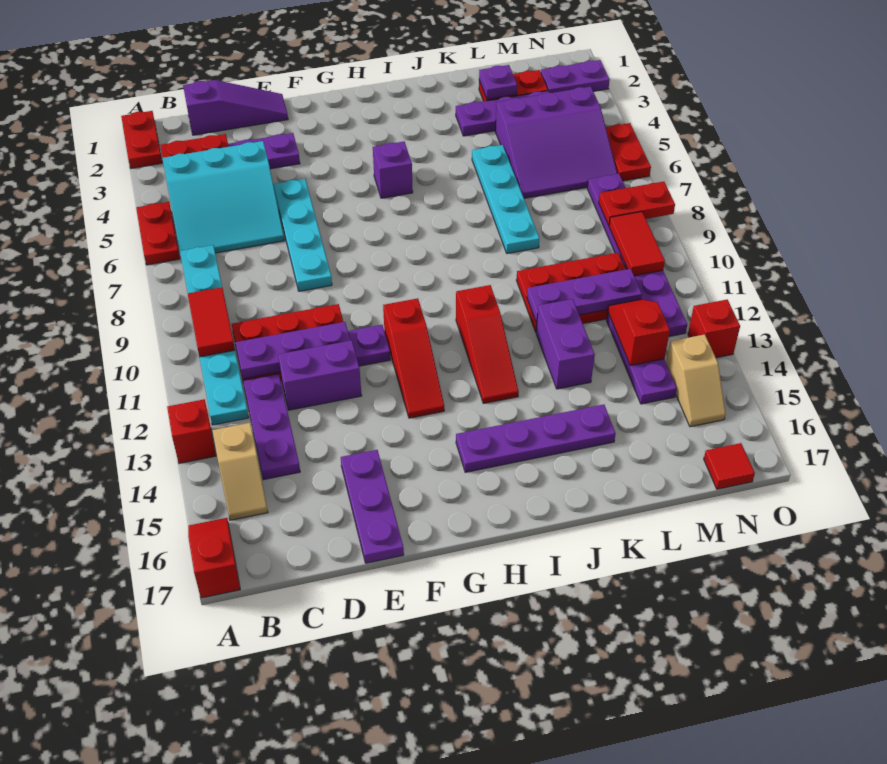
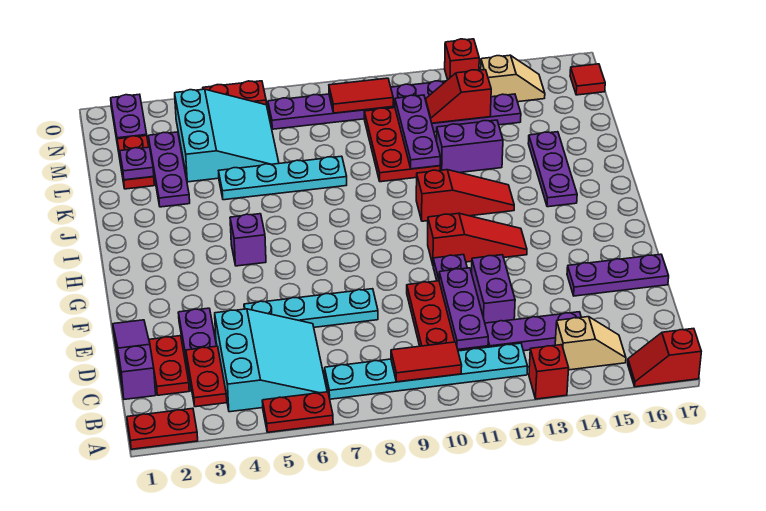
purple plate H15:K15 level 1 -> purple plate I15:K15 level 1
purple slope L4:N6 level 1 top 4 -> cyan slope L4:N6 level 1 top 4
red plate N8:O8 level 2 -> red plate C2:D2 level 1

